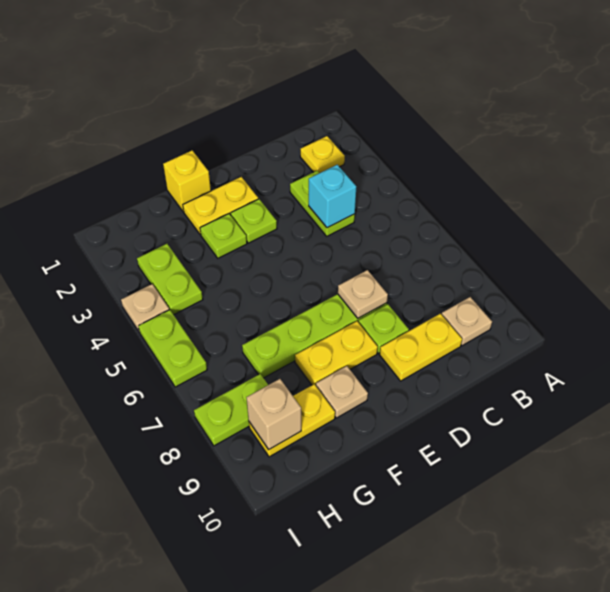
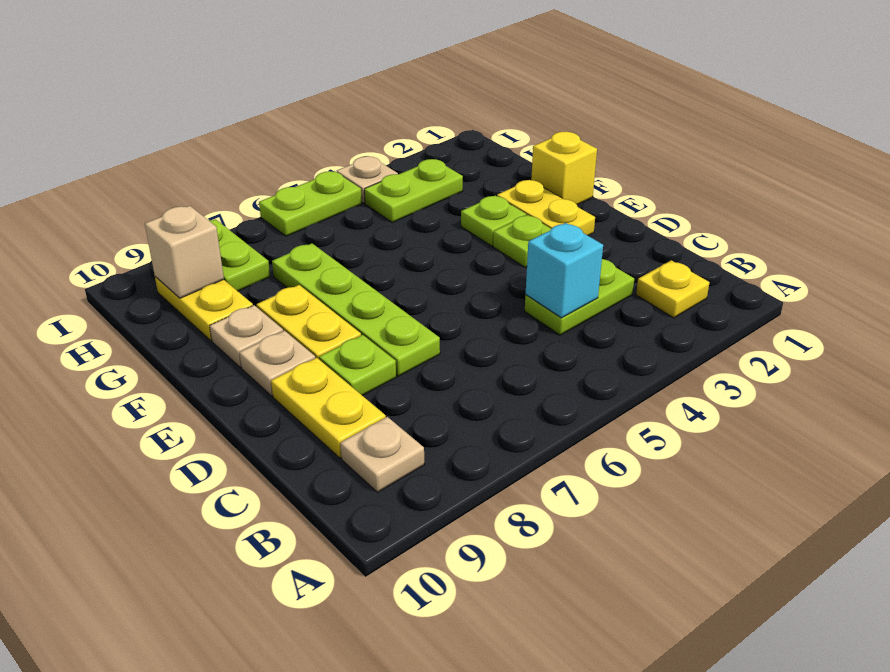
tan plate D7 level 2 -> tan plate E9 level 1

